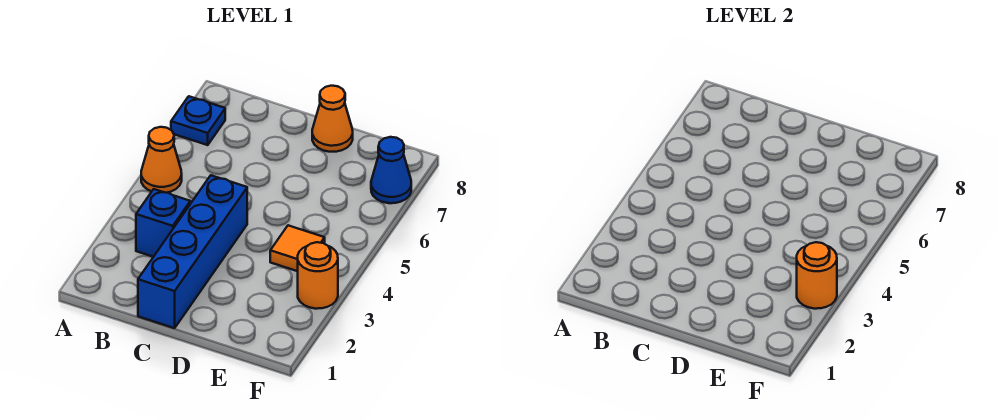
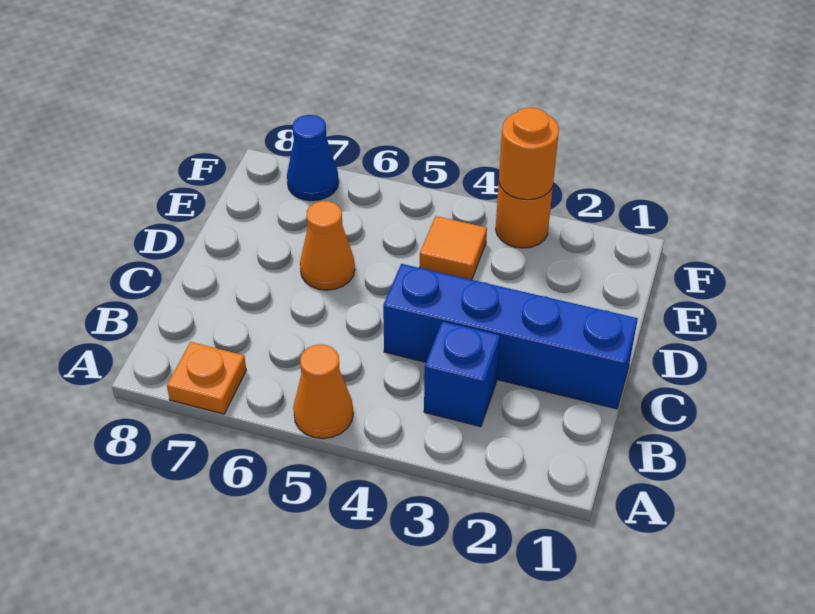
blue plate A7 level 1 -> orange plate A7 level 1
orange cone D8 level 1 -> orange cone D6 level 1

